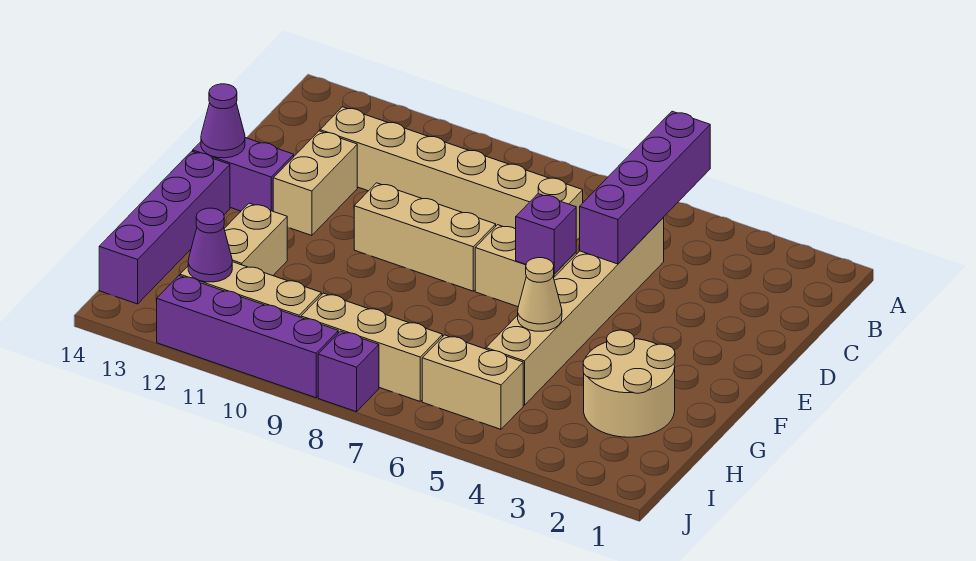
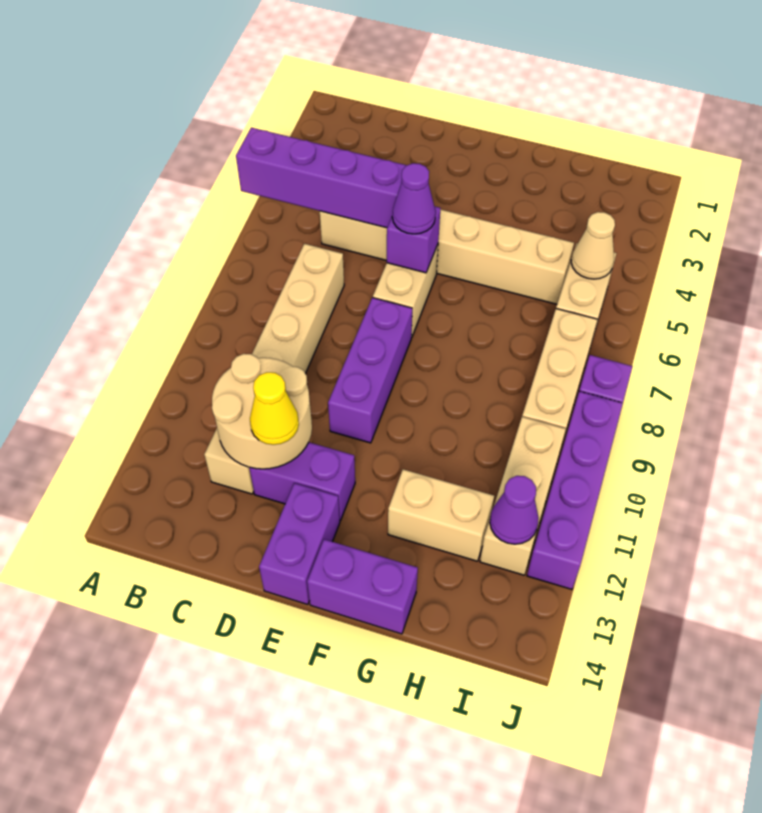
tan brick D12:E12 level 1 -> purple brick D12:E12 level 1
none -> yellow cone D12 level 3
tan brick E8:E10 level 1 -> purple brick E8:E10 level 1
purple cone E14 level 2 -> purple cone E6 level 3
purple brick F14:I14 level 1 -> purple brick F14:G14 level 1
tan round brick G2:H3 level 1 -> tan round brick C11:D12 level 2
tan cone G5 level 2 -> tan cone I5 level 2

